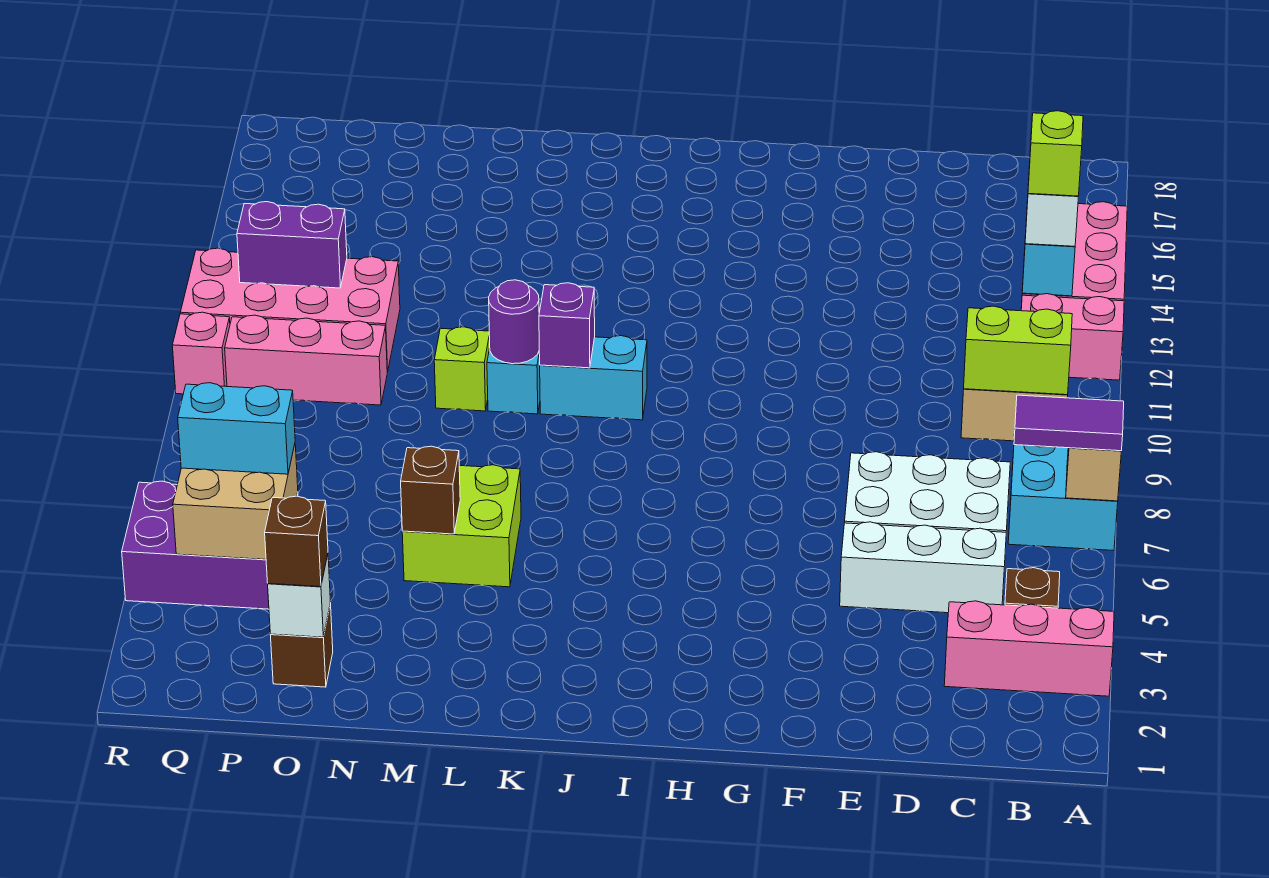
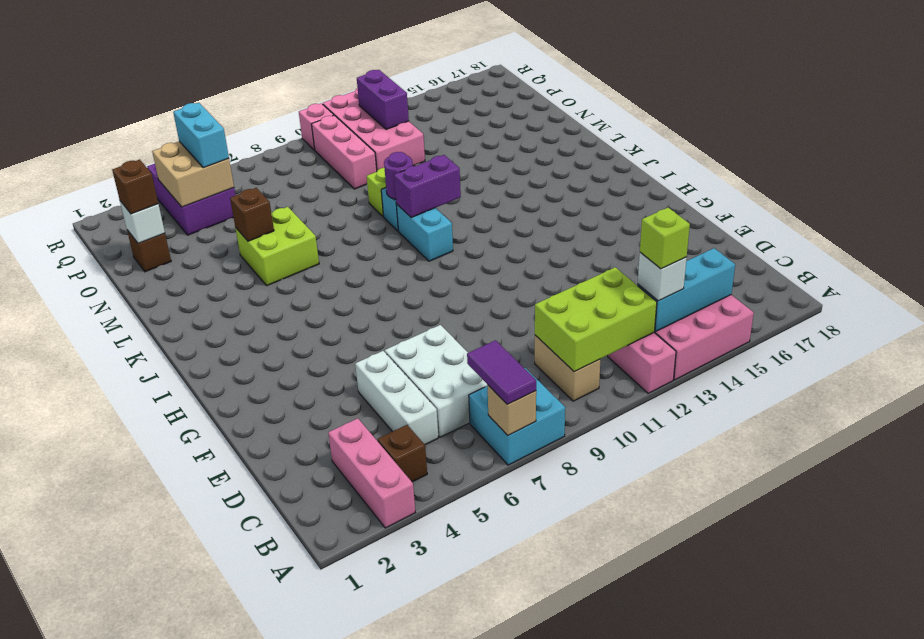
lime brick B10:C10 level 2 -> lime brick B10:C12 level 2
purple brick K10 level 2 -> purple brick K10:K11 level 2

